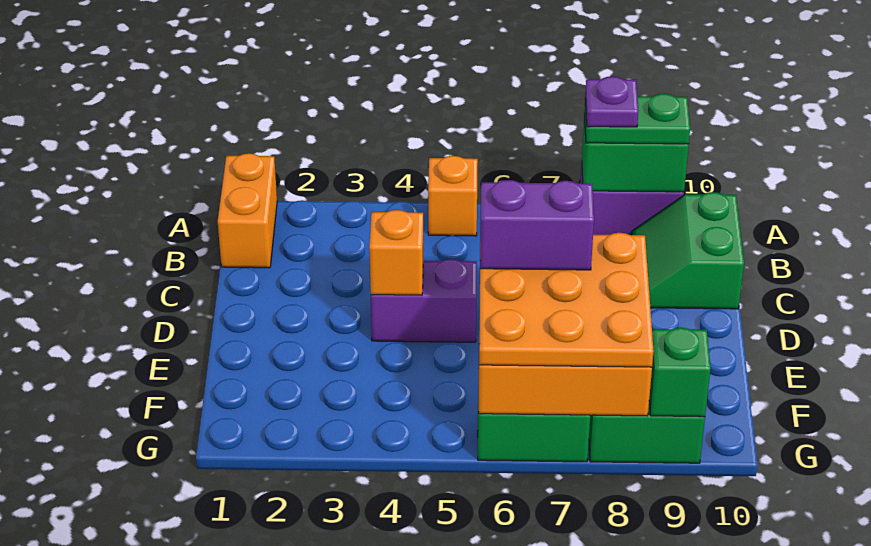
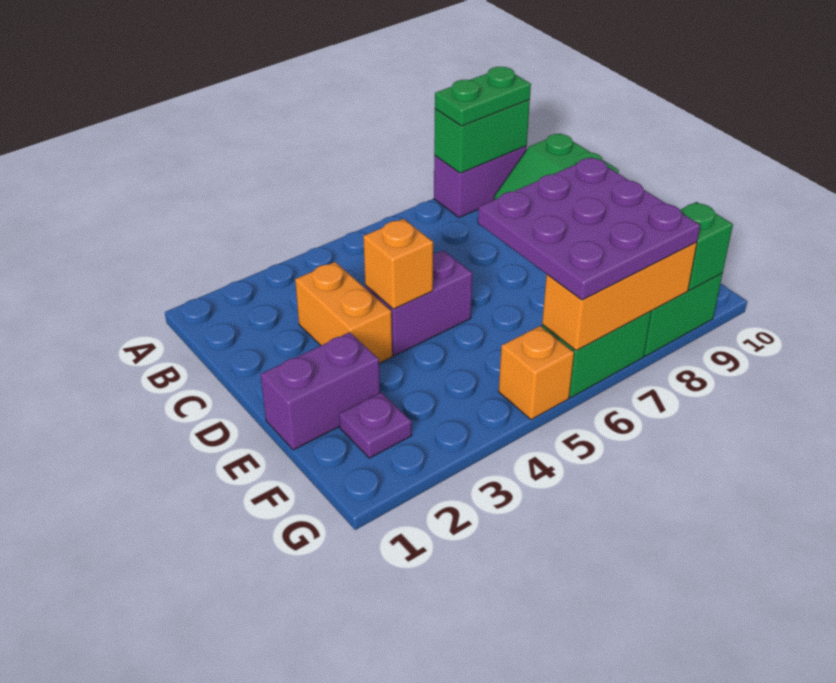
orange brick A1:B1 level 1 -> orange brick C3:D3 level 1
orange brick A5 level 1 -> orange brick G5 level 1
purple plate A8 level 4 -> purple plate F2 level 1
orange plate E6:G8 level 3 -> purple plate E6:G8 level 3
purple brick E6:E7 level 4 -> purple brick E1:E2 level 1

